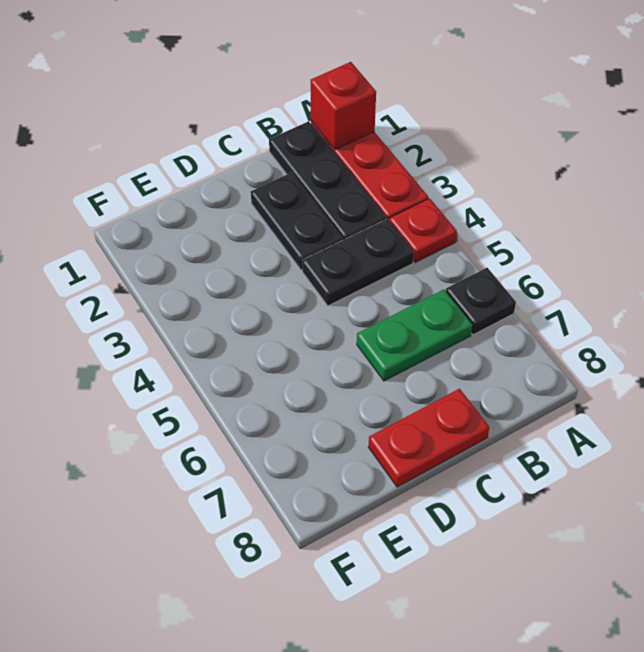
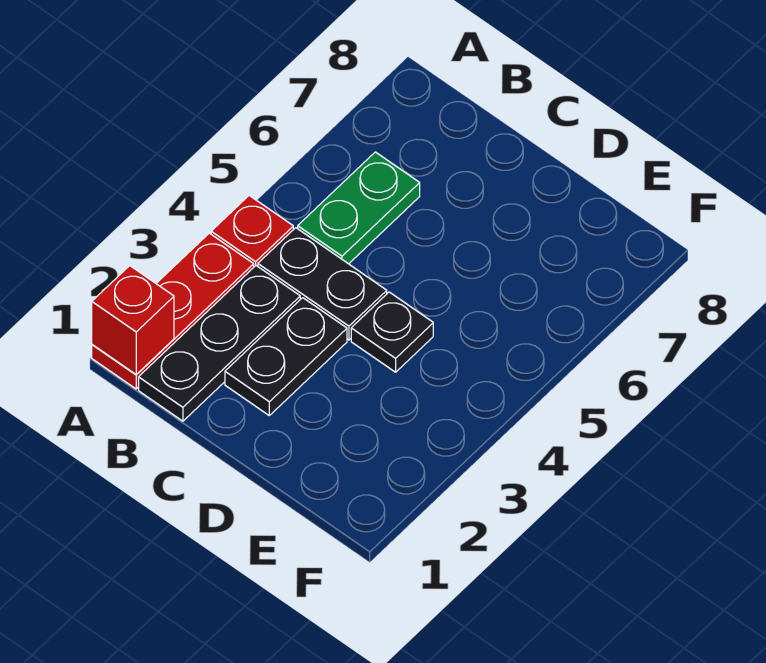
black plate A6 level 1 -> black plate D4 level 1
green plate B6:C6 level 1 -> green plate B5:B6 level 1
red plate C8:D8 level 1 -> none

